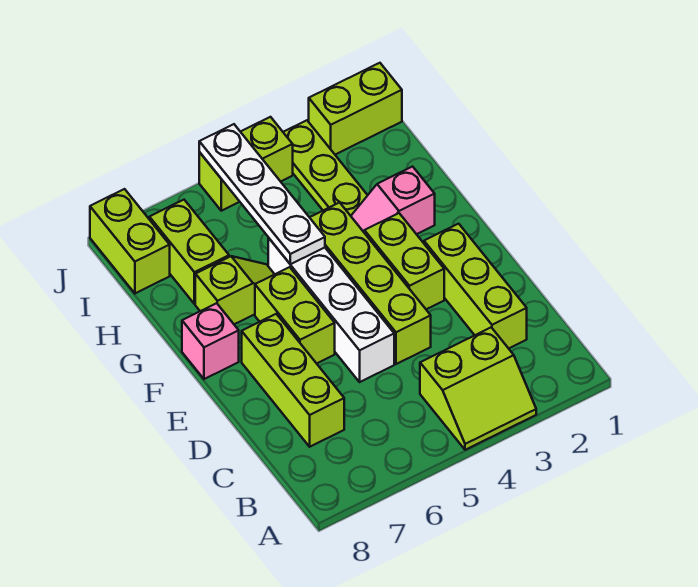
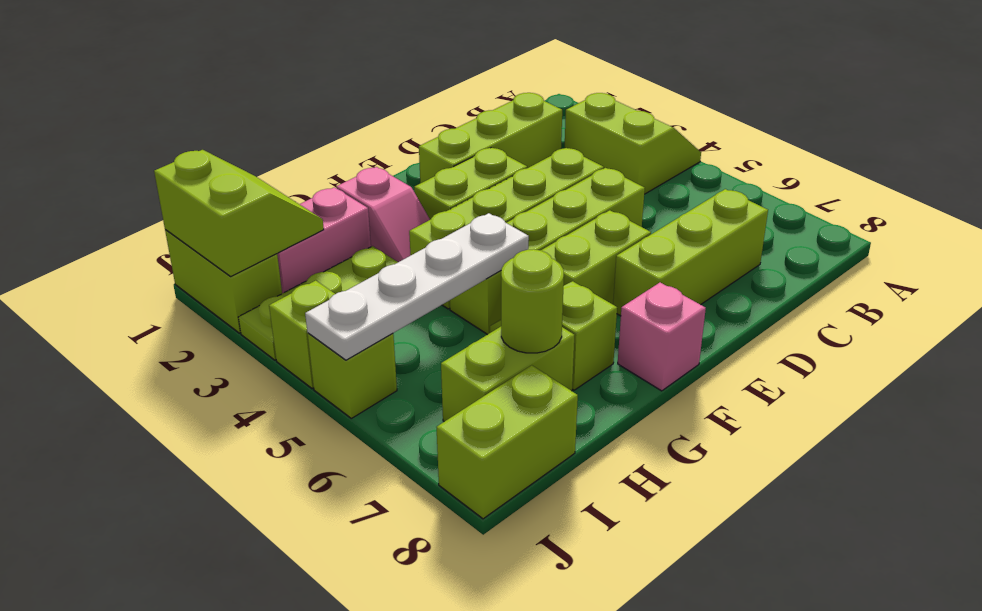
white brick D5:G5 level 1 -> lime brick D5:G5 level 1
none -> pink brick H2:I2 level 1
none -> lime round brick H7 level 2
none -> lime slope I1:J2 level 2 top J

